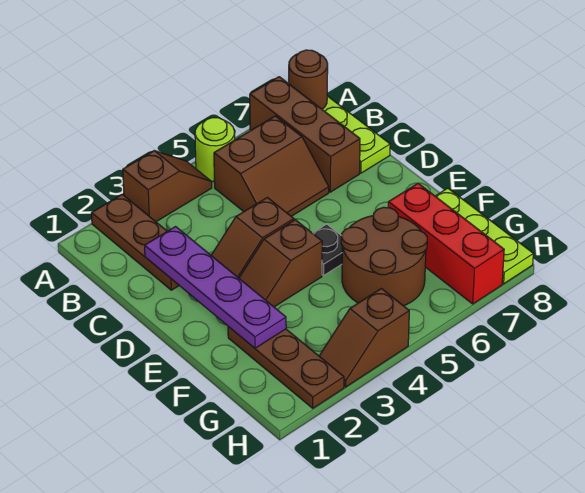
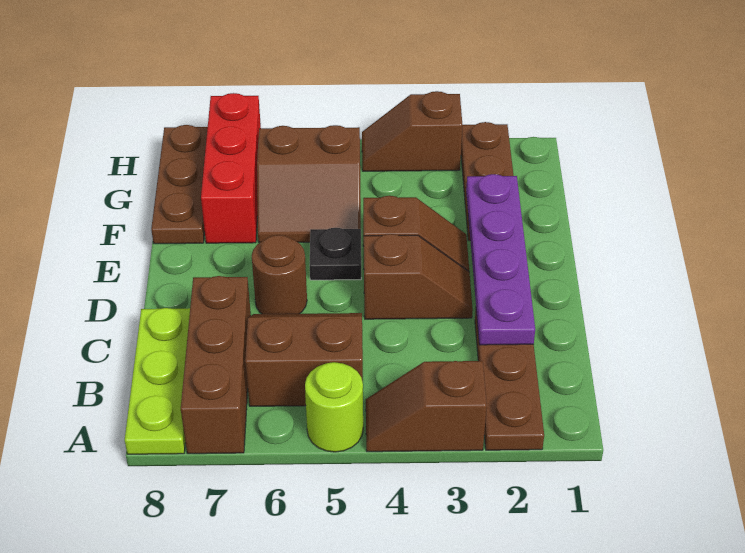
brown round brick A8 level 2 -> brown round brick D6 level 1
brown round brick F5:G6 level 1 -> brown slope F5:G6 level 1 top G
lime plate F8:H8 level 1 -> brown plate F8:H8 level 1
brown slope H3:H4 level 1 top 4 -> brown slope H3:H4 level 1 top 3

